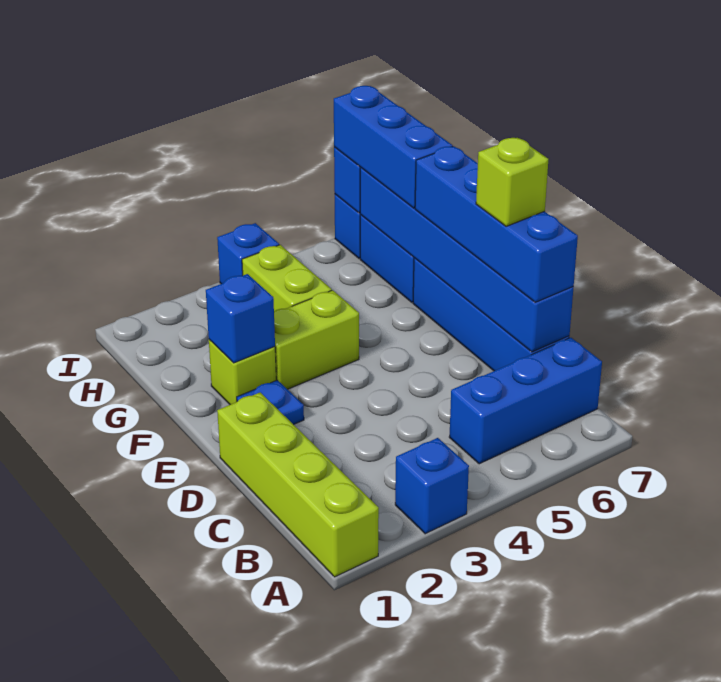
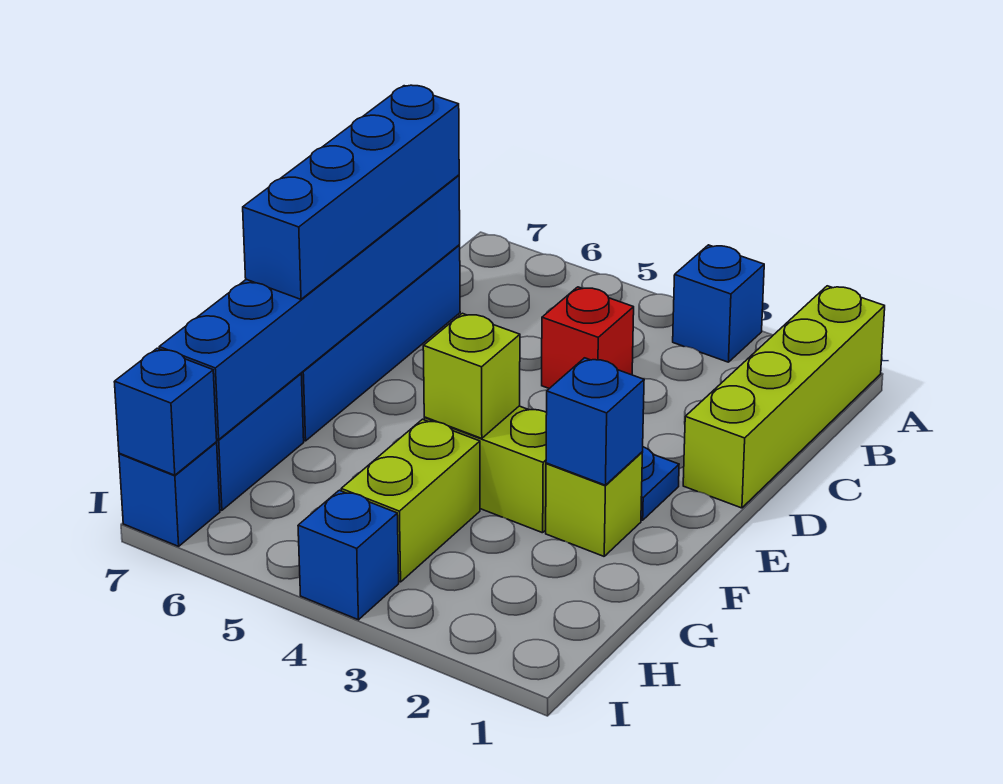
blue brick B5:B7 level 1 -> none
none -> red brick C4 level 1
lime brick D7 level 4 -> lime brick F4 level 2
blue brick G7:I7 level 3 -> none

